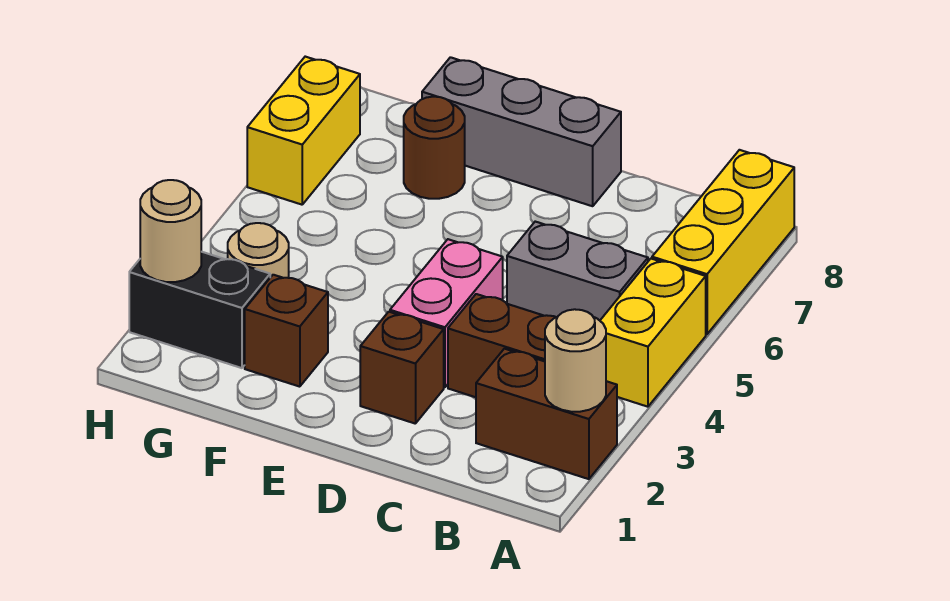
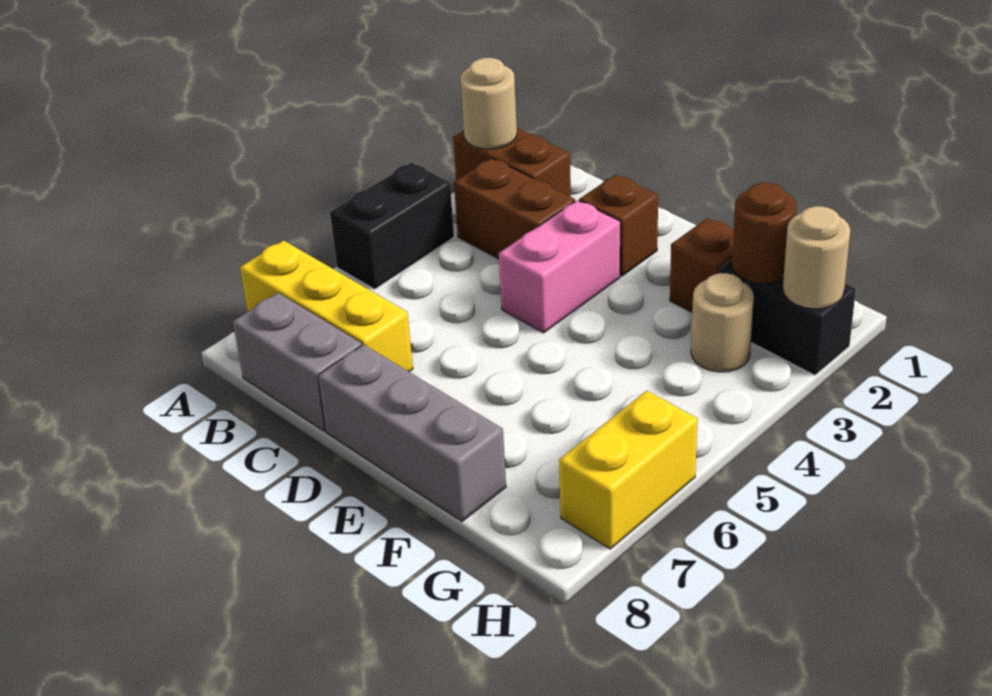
yellow brick A4:A5 level 1 -> black brick A4:A5 level 1
yellow brick A6:A8 level 1 -> yellow brick A7:C7 level 1
grey brick B5:C5 level 1 -> grey brick B8:C8 level 1
brown round brick F7 level 1 -> brown round brick G2 level 2

